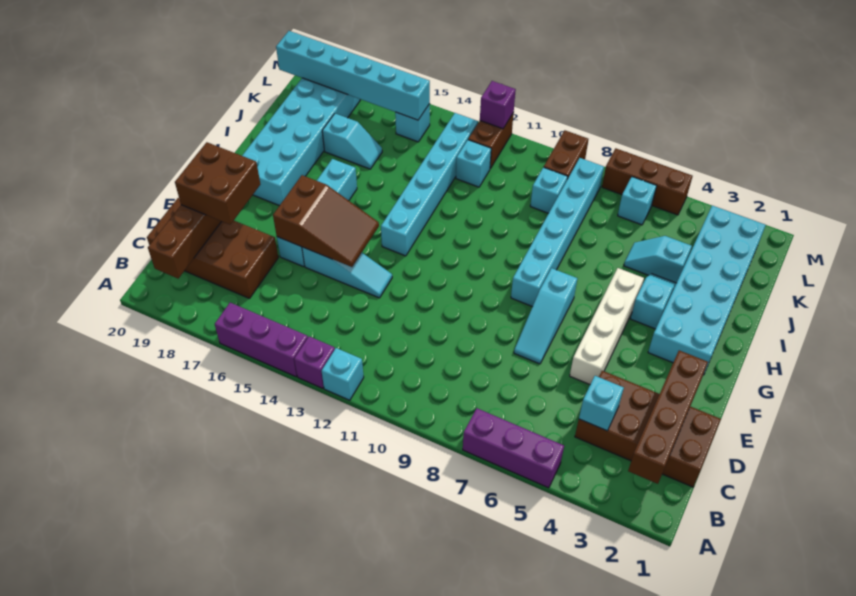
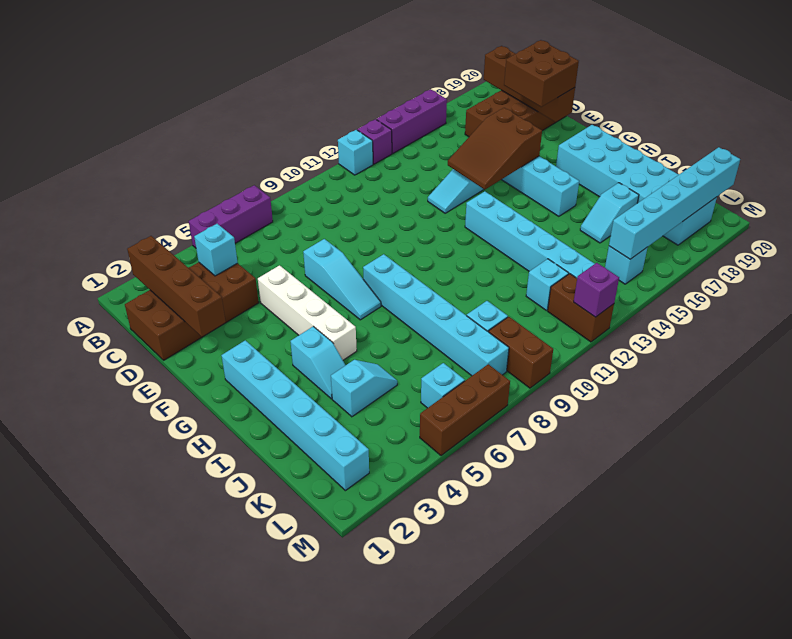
cyan slope E7:G7 level 1 top G -> cyan slope E7:G7 level 1 top E
cyan brick G2:L3 level 1 -> cyan brick G2:L2 level 1

